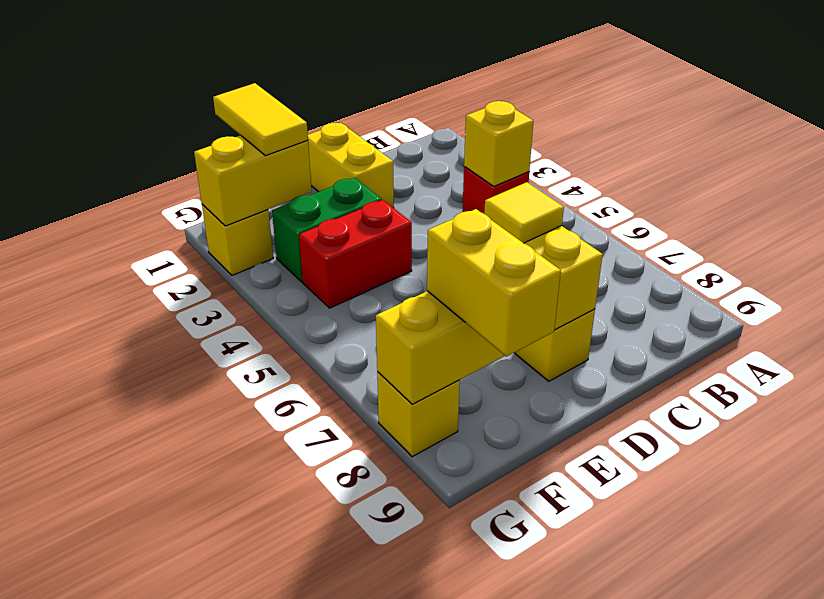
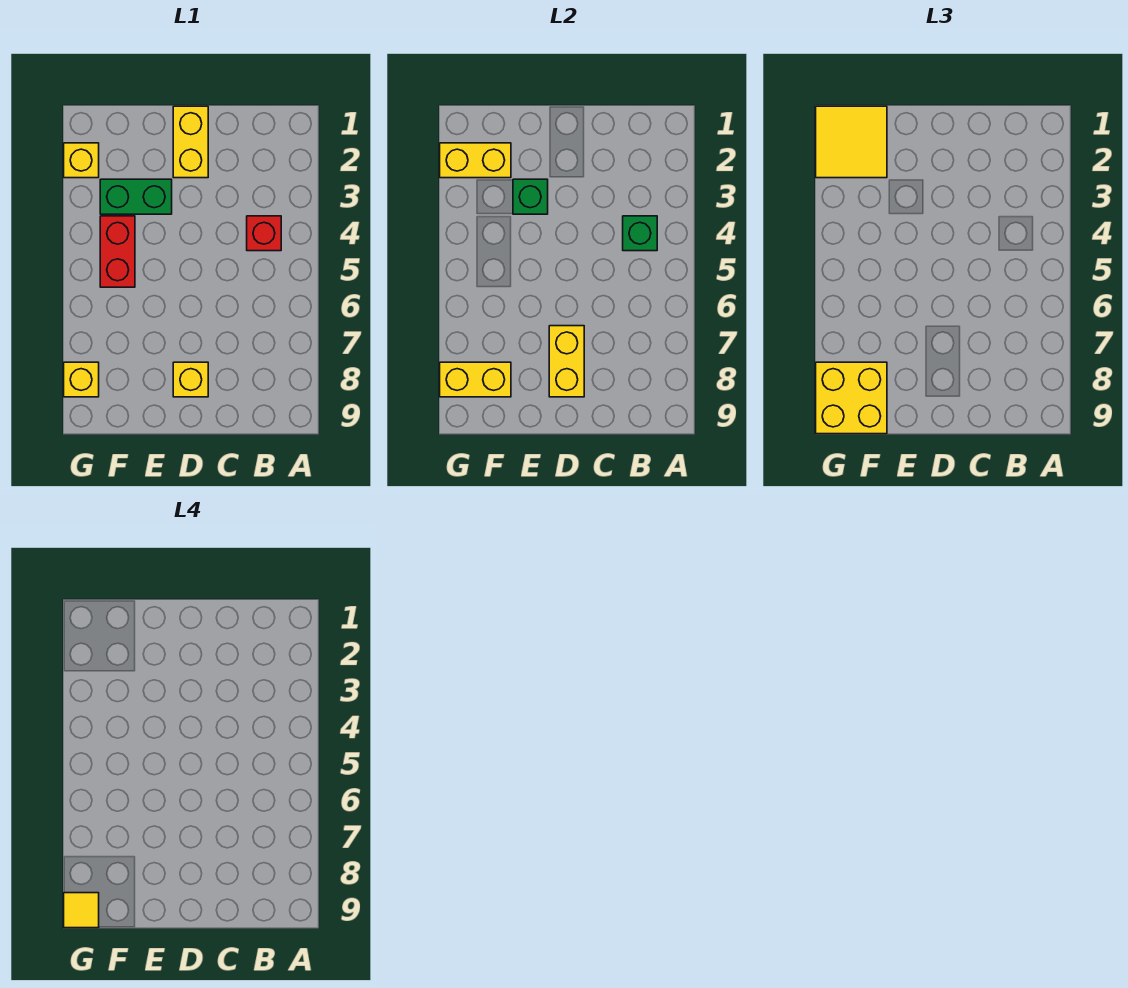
yellow brick B4 level 2 -> green brick B4 level 2
yellow tile D7 level 3 -> yellow tile G9 level 4
none -> green brick E3 level 2
red brick E4:F4 level 1 -> red brick F4:F5 level 1
yellow tile F1:F2 level 3 -> yellow tile F1:G2 level 3
yellow brick F8:F9 level 3 -> yellow brick F8:G9 level 3

